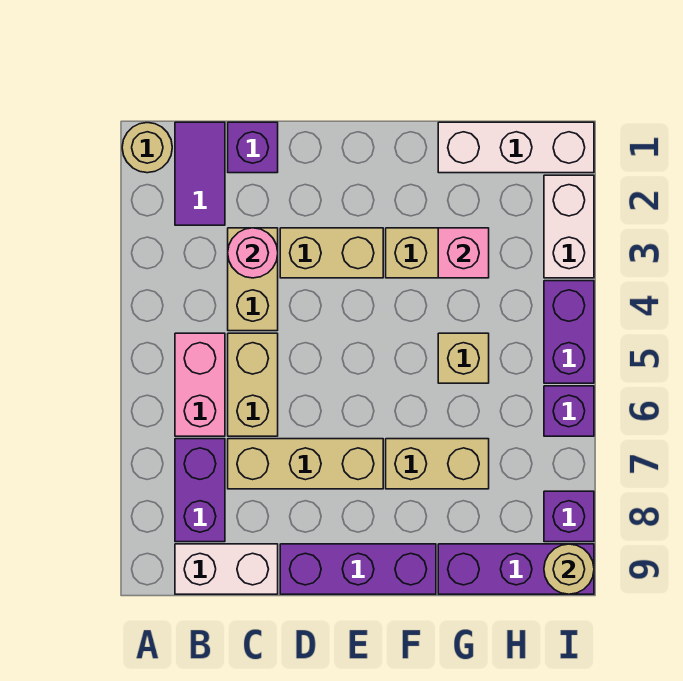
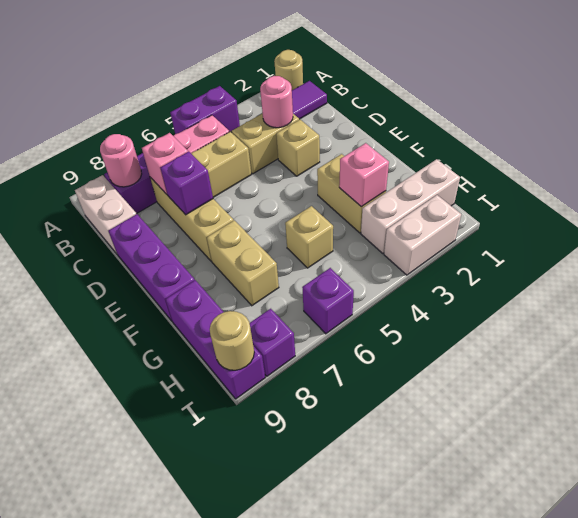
none -> pink round brick B8 level 2
purple brick C1 level 1 -> purple brick D7 level 2
none -> pink brick C7 level 2
tan brick D3:E3 level 1 -> tan brick D3 level 1
white brick G1:I1 level 1 -> white brick H1:H3 level 1
purple brick I4:I5 level 1 -> purple brick A4:A5 level 1

